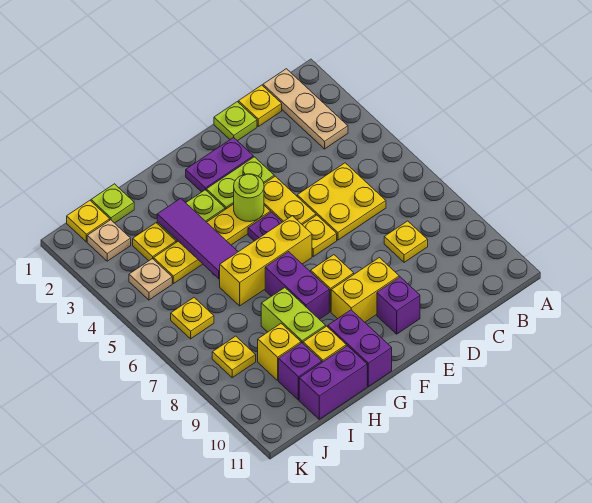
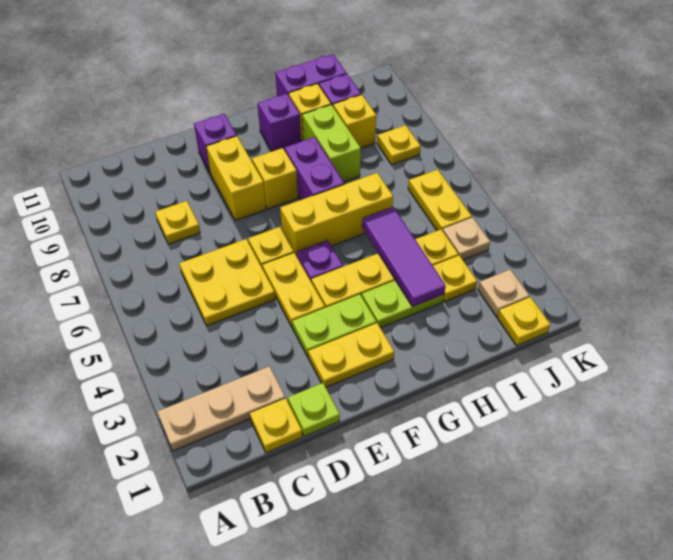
tan plate B1:B3 level 1 -> tan plate A2:C2 level 1
purple plate E2:F2 level 1 -> yellow plate E2:F2 level 1
yellow brick E9:F9 level 1 -> yellow brick E8:E9 level 1
lime round brick F4 level 2 -> none
purple brick G10:G11 level 1 -> purple brick G10 level 1
lime plate I1 level 1 -> none
yellow plate J6 level 1 -> yellow plate J5:J6 level 1

